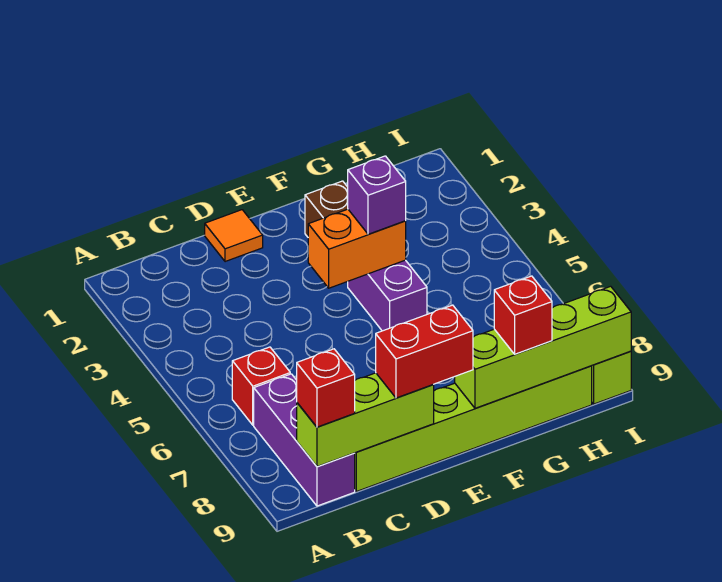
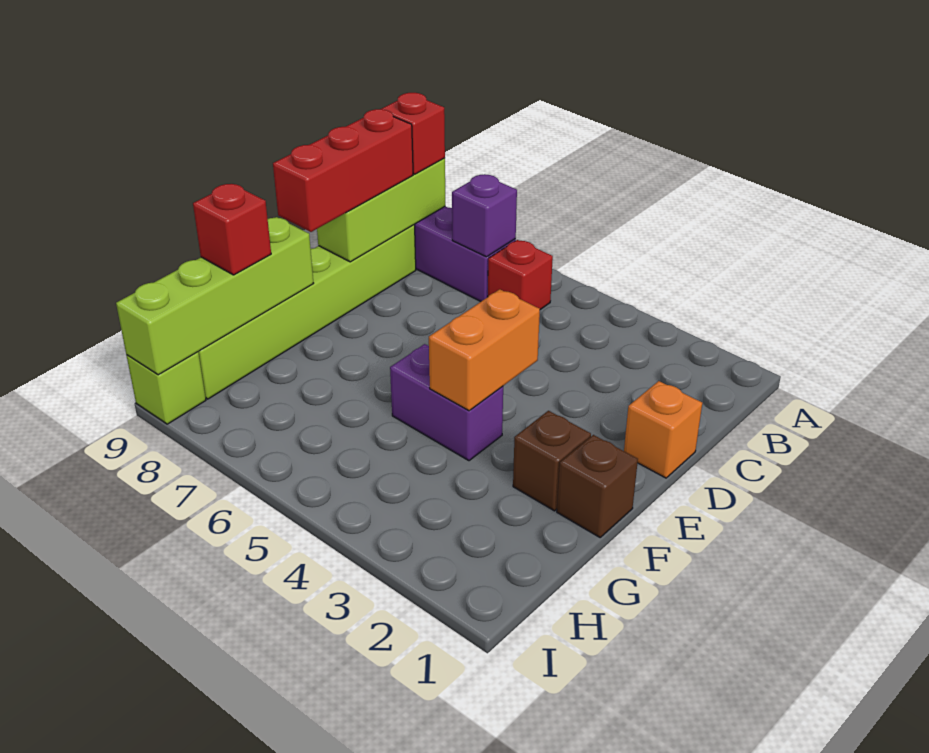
orange tile D1 level 1 -> orange brick D1 level 1
red brick D9:E9 level 3 -> red brick C9:E9 level 3
none -> brown brick F1 level 1
purple brick F4 level 3 -> purple brick B7 level 2

